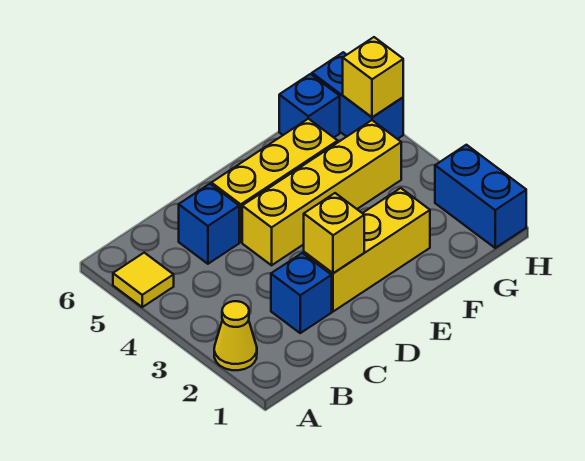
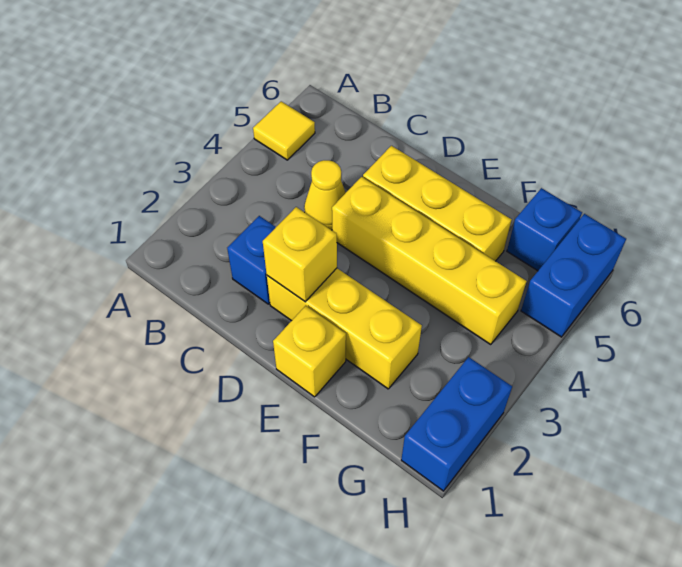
yellow cone A2 level 1 -> yellow cone C4 level 1
blue brick C5 level 1 -> none
yellow brick H5 level 2 -> yellow brick E1 level 1

